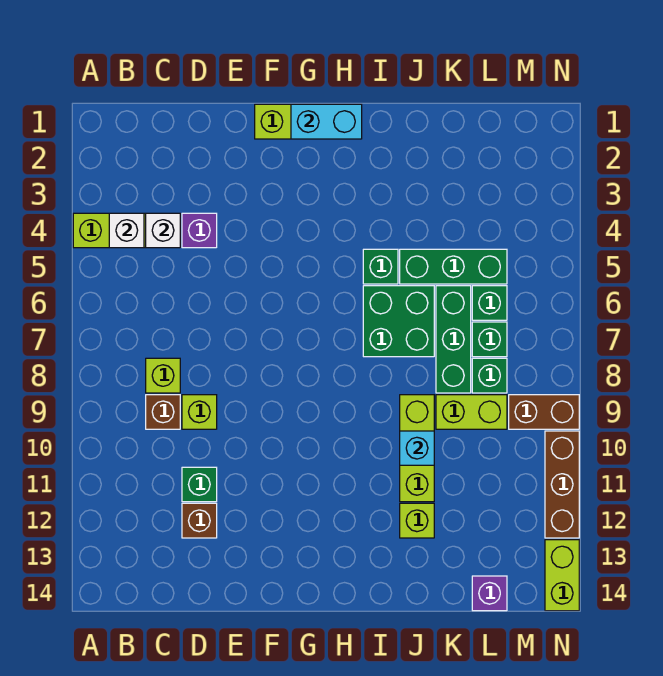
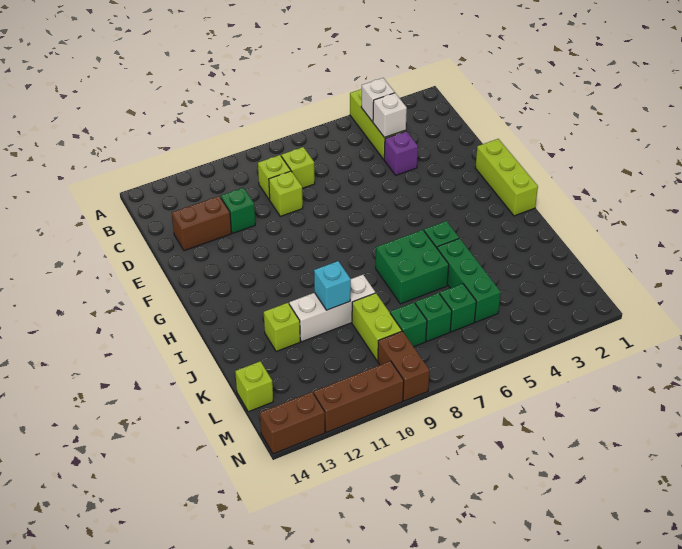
brown brick C9 level 1 -> lime brick C9 level 1
brown brick D12 level 1 -> brown brick D12:D13 level 1
cyan brick G1:H1 level 2 -> none
lime brick J9:J11 level 1 -> white brick J9:J11 level 1
green brick K6:K8 level 1 -> none
purple brick L14 level 1 -> lime brick L14 level 1
lime brick N13:N14 level 1 -> brown brick N13:N14 level 1

